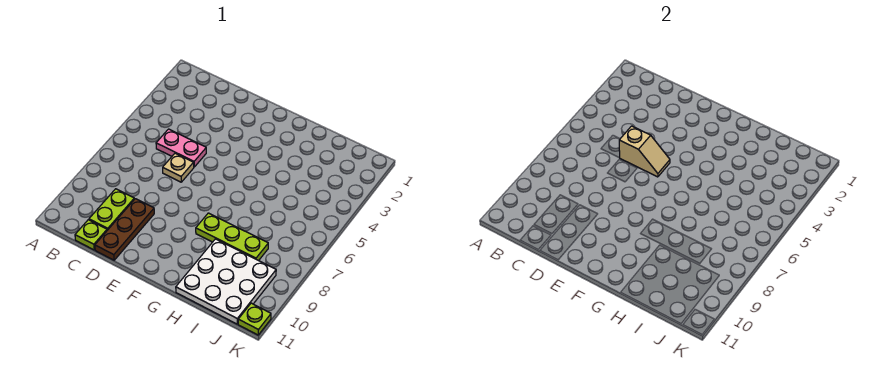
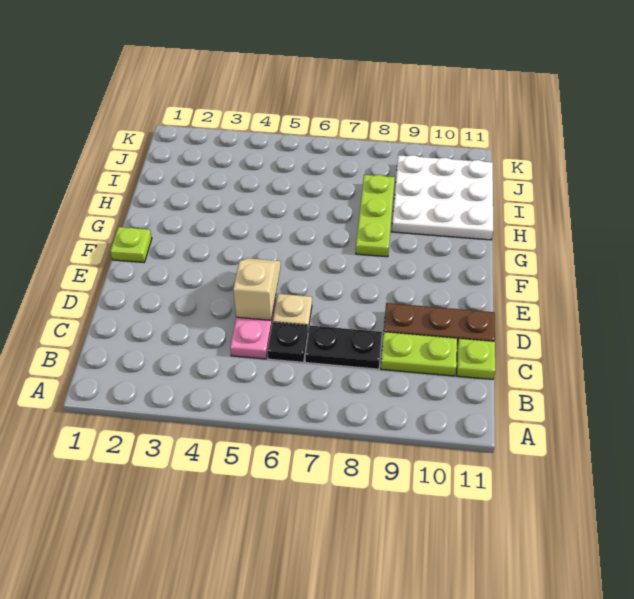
none -> black plate C6 level 1
none -> black plate C7:C8 level 1
lime plate K11 level 1 -> lime plate F1 level 1

